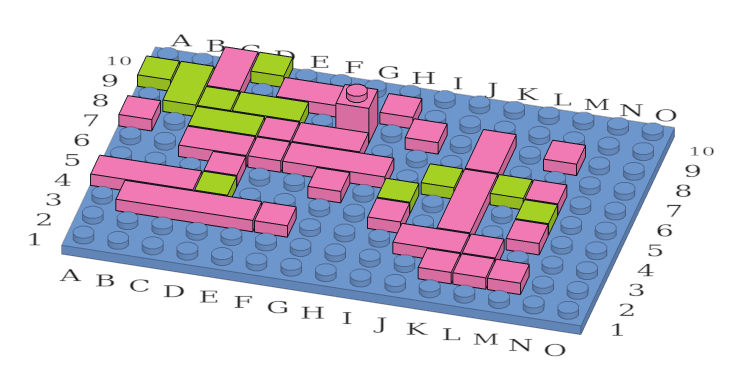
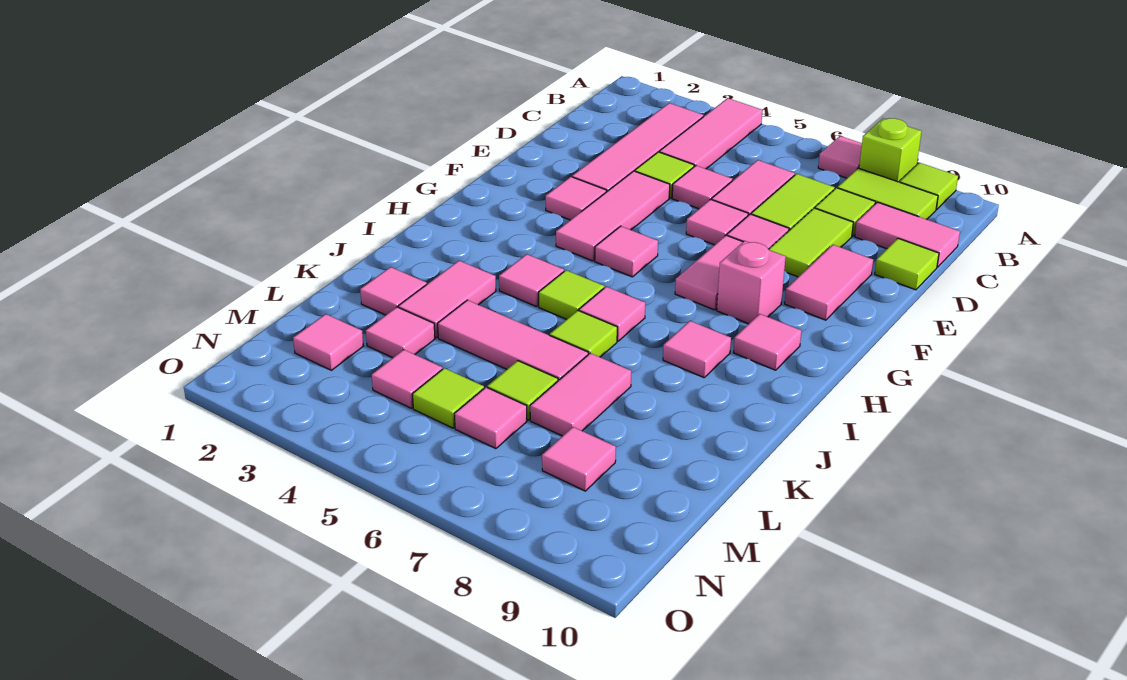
none -> lime brick A8 level 1
pink tile F6:H6 level 1 -> pink tile E4:G4 level 1
pink tile K7:K8 level 1 -> pink tile K7:L7 level 1
pink tile L2 level 1 -> pink tile I6 level 1

